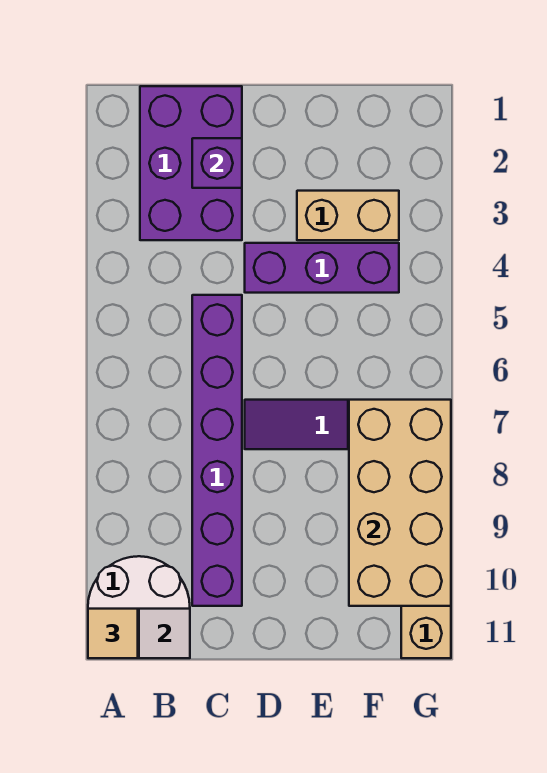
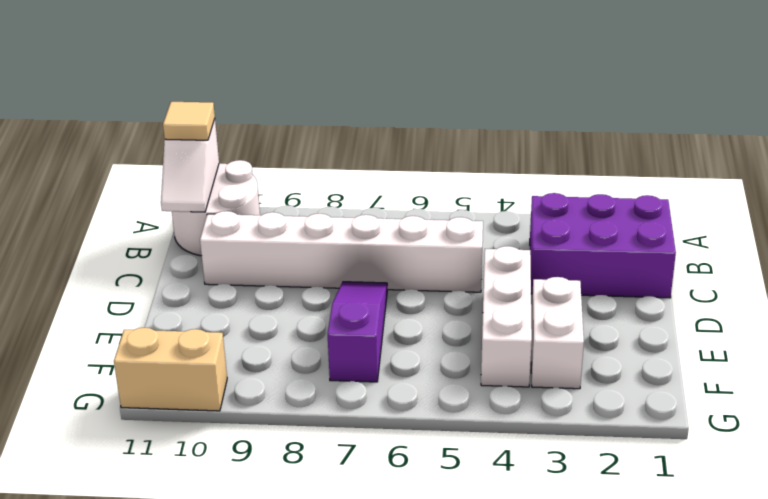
purple brick C2 level 2 -> none
purple brick C5:C10 level 1 -> white brick C5:C10 level 1
purple brick D4:F4 level 1 -> white brick D4:F4 level 1
tan brick E3:F3 level 1 -> white brick E3:F3 level 1
tan brick F7:G10 level 2 -> none

